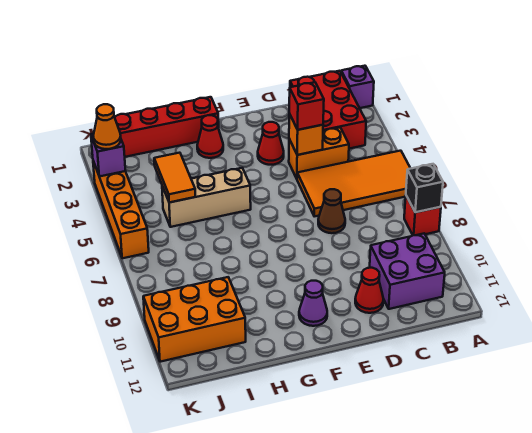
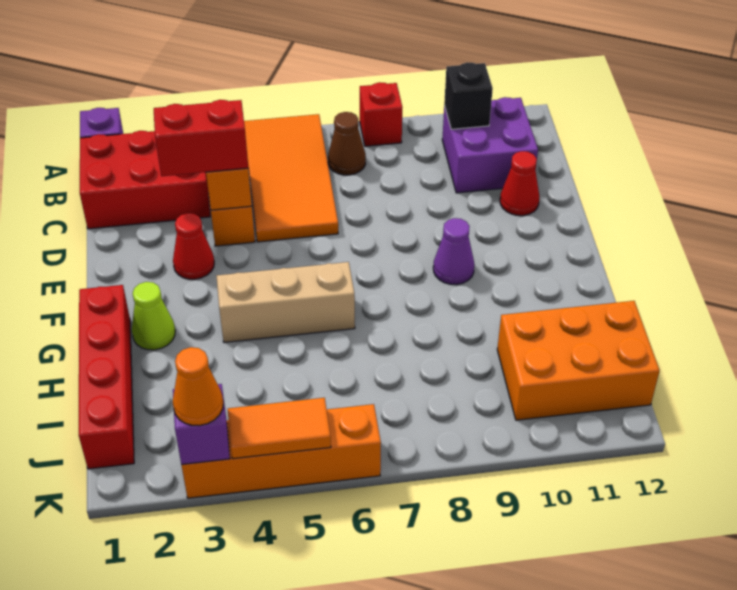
black brick A8 level 2 -> black brick B10 level 2
red brick D4 level 3 -> red brick D3:D4 level 3
brown cone D7 level 1 -> brown cone B7 level 1
purple cone F11 level 1 -> purple cone F9 level 1
red cone G2 level 1 -> lime cone G2 level 1
tan brick G5:I5 level 1 -> tan brick G4:G6 level 1
orange tile I4:I5 level 2 -> orange tile K4:K5 level 2
orange brick I10:K11 level 1 -> orange brick I10:J12 level 1

